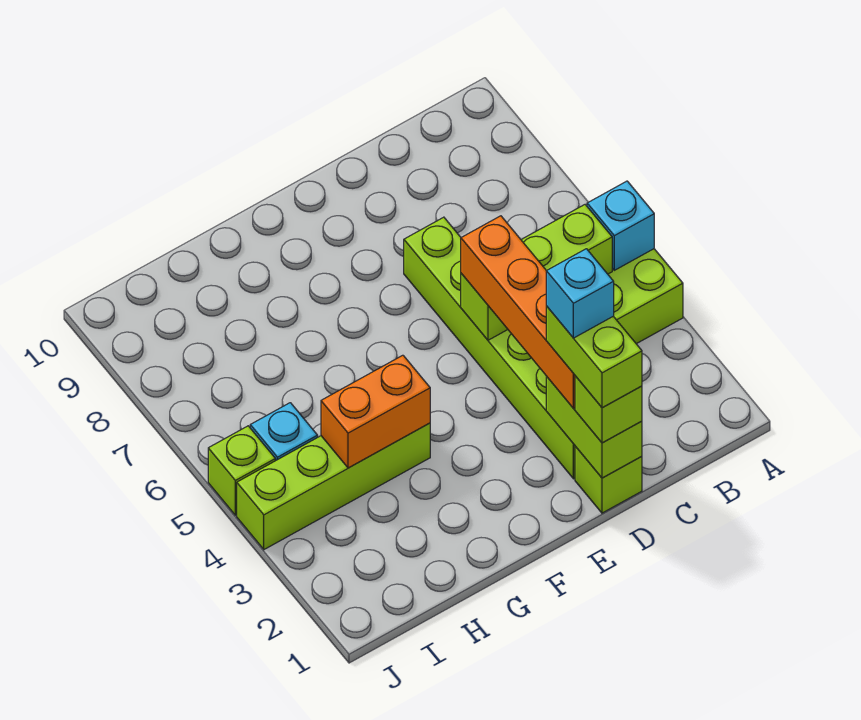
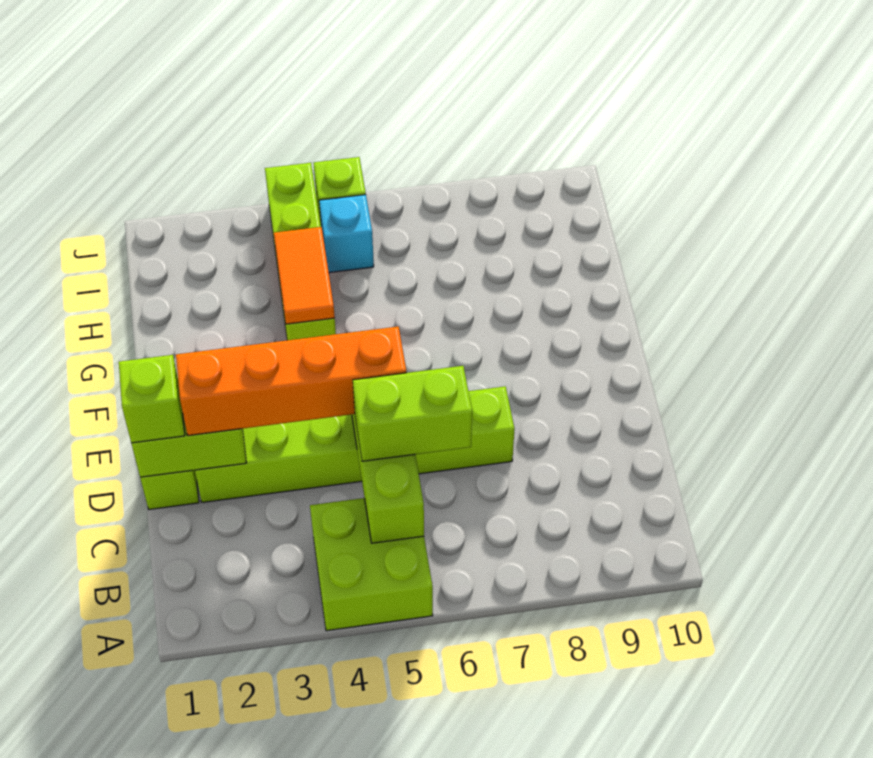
cyan brick A5 level 2 -> none
lime brick D1:D2 level 4 -> lime brick C5:C6 level 3
cyan brick D2 level 5 -> none
orange brick G4:H4 level 2 -> orange tile G4:H4 level 2

